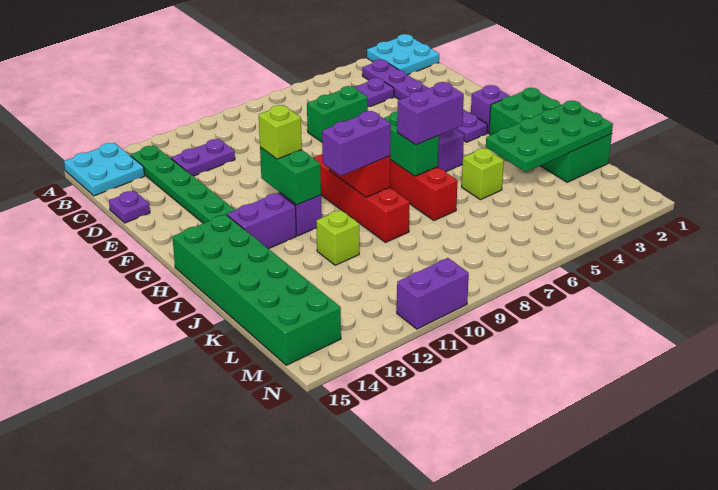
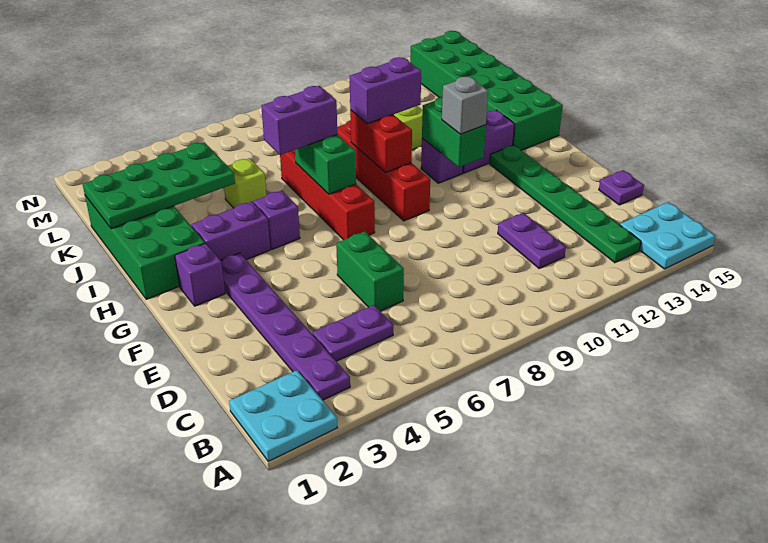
purple plate C11:C12 level 1 -> purple plate C11:D11 level 1
green brick D6:D7 level 1 -> green brick D6:E6 level 1
lime brick G11 level 3 -> grey brick G11 level 3
purple brick N10:N11 level 1 -> purple brick H3:H4 level 1

